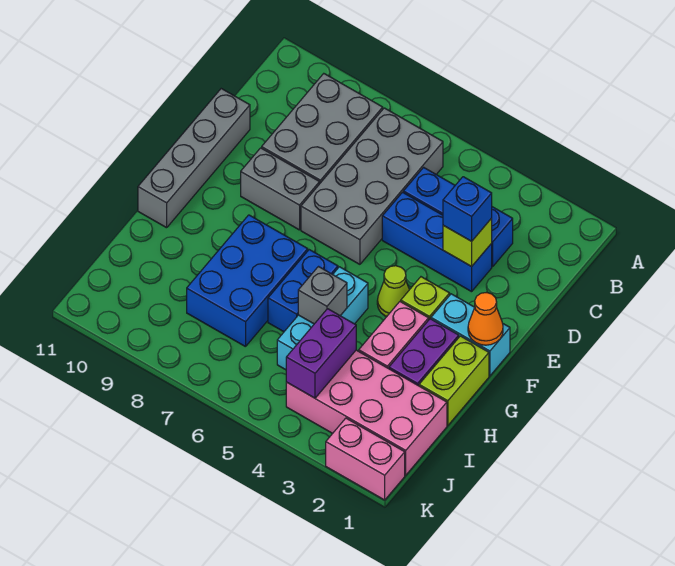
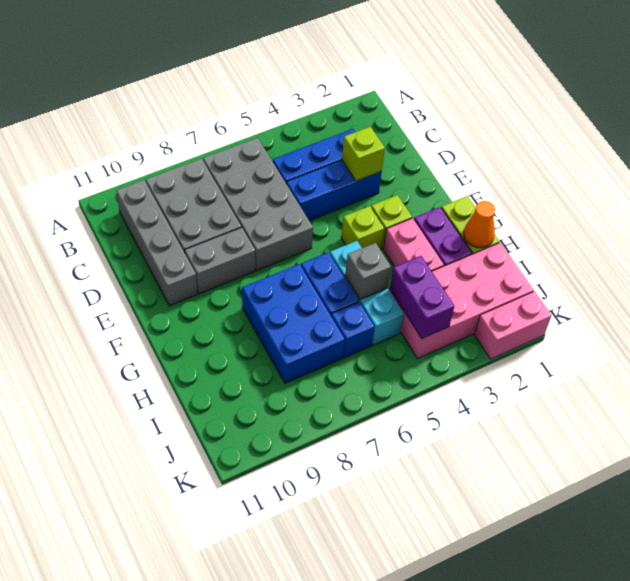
blue brick D3 level 3 -> blue brick I6 level 1
grey brick D11:G11 level 1 -> grey brick B10:E10 level 1
cyan brick F1:F2 level 1 -> none
orange cone F1 level 2 -> orange cone H1 level 2
lime cone F4 level 1 -> lime brick F4 level 1

